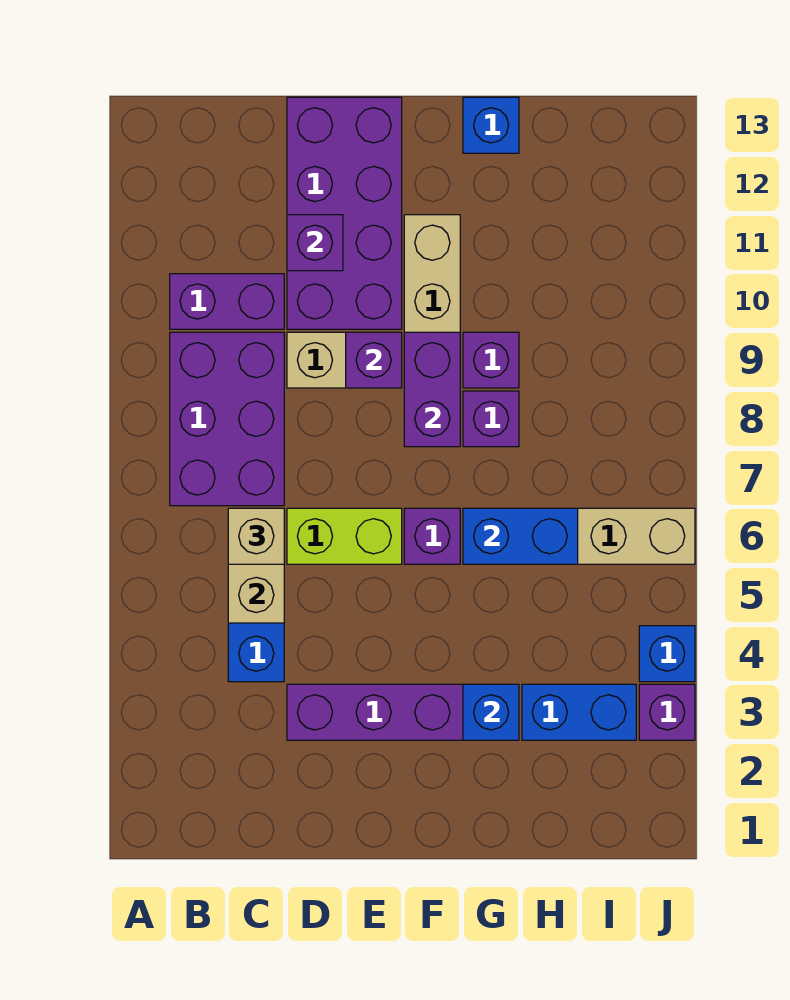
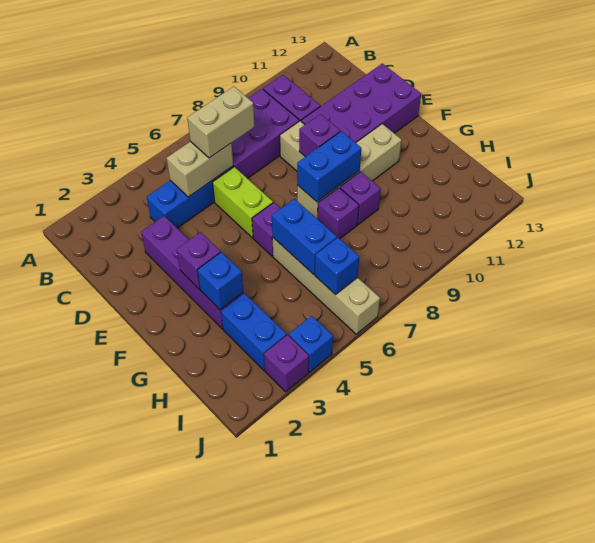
tan brick C6 level 3 -> tan brick C6:C7 level 3
purple brick D11 level 2 -> purple brick F3 level 2
purple brick F8:F9 level 2 -> blue brick F8:F9 level 2
blue brick G13 level 1 -> blue brick I6 level 2

